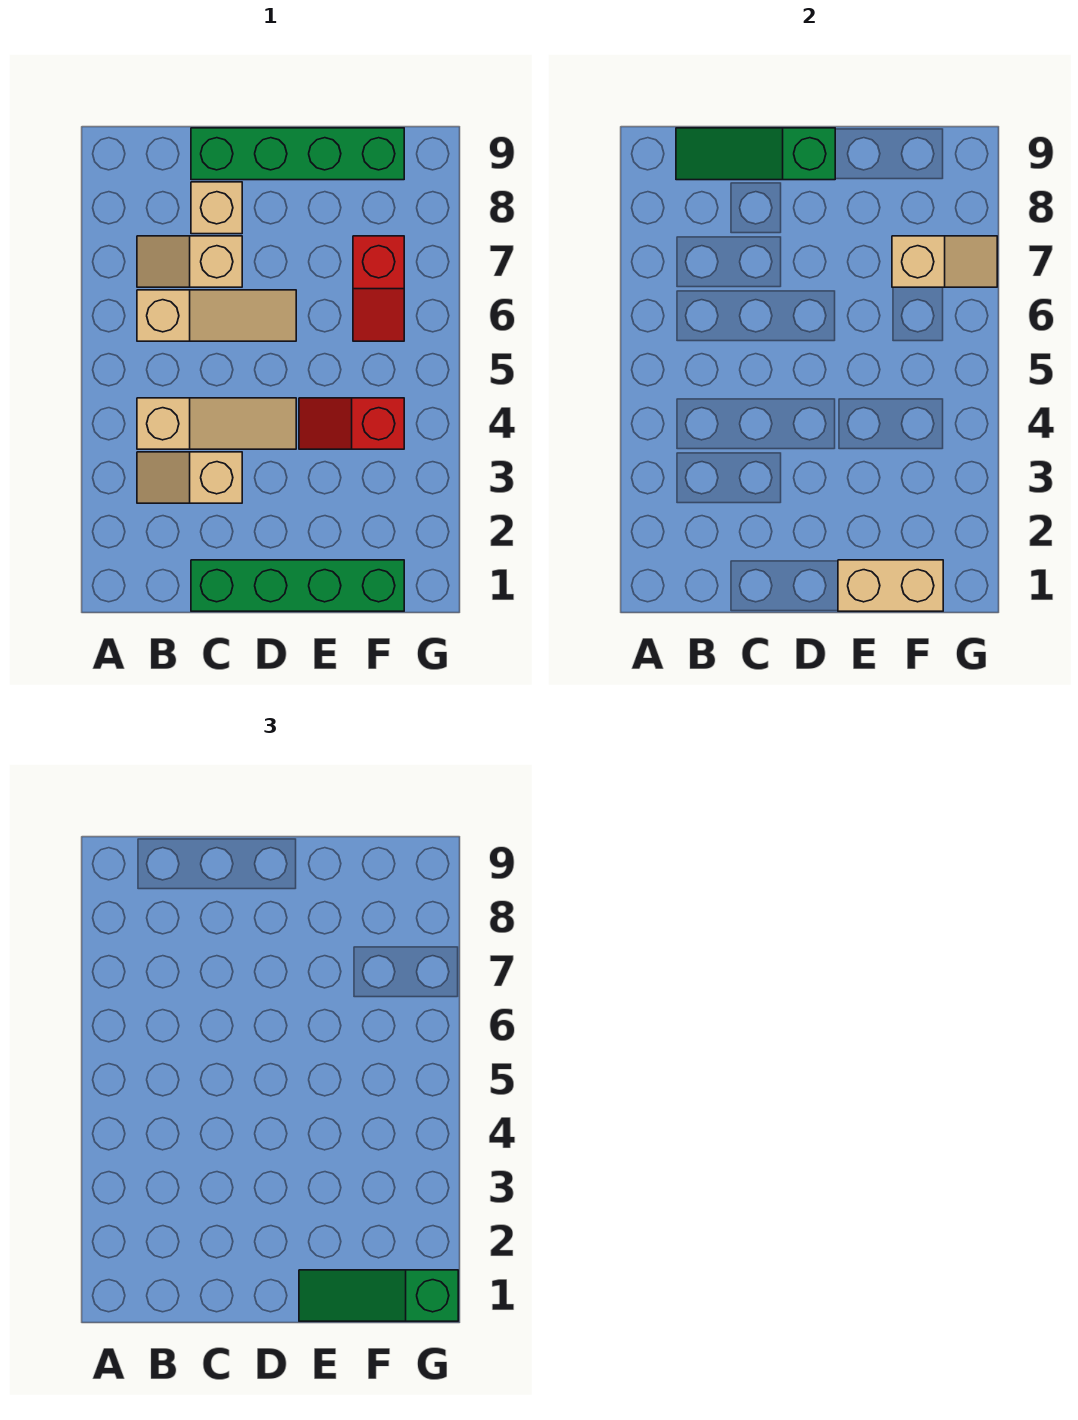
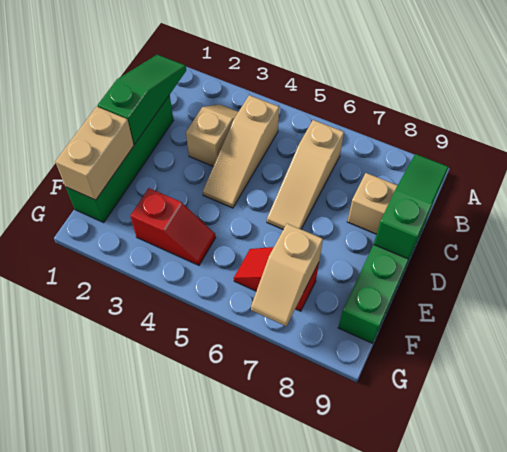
tan slope B7:C7 level 1 top C -> none
green slope E1:G1 level 3 top G -> green slope B1:D1 level 2 top D
red slope E4:F4 level 1 top F -> red slope F3:F4 level 1 top 3

